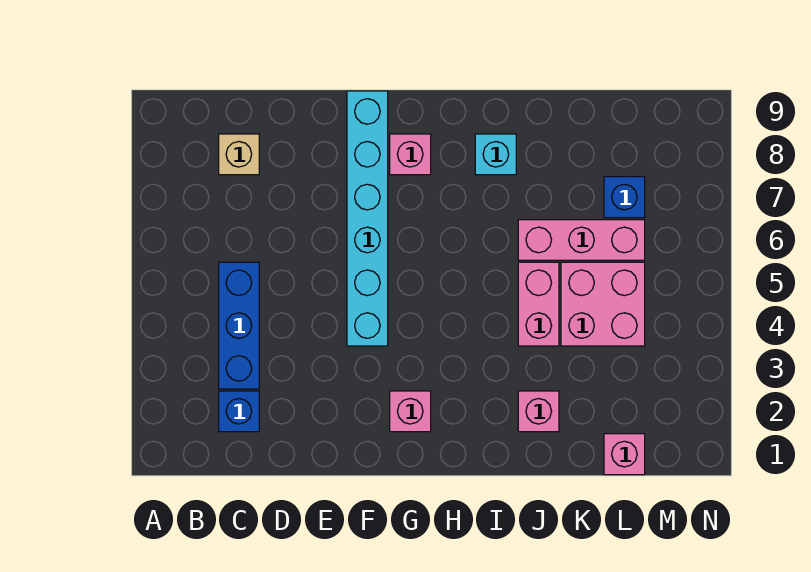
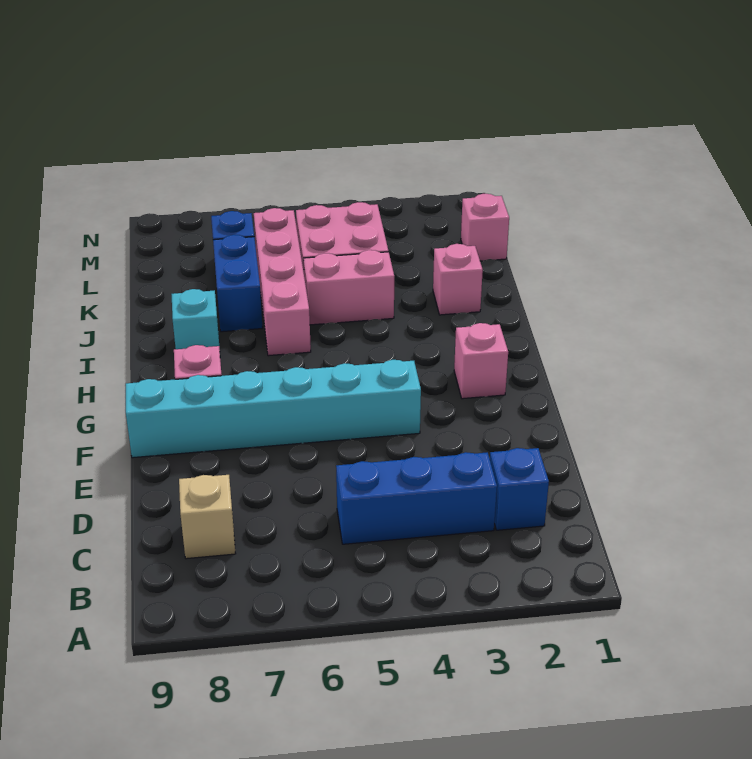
pink brick J6:L6 level 1 -> pink brick I6:L6 level 1
none -> blue brick J7:K7 level 1

